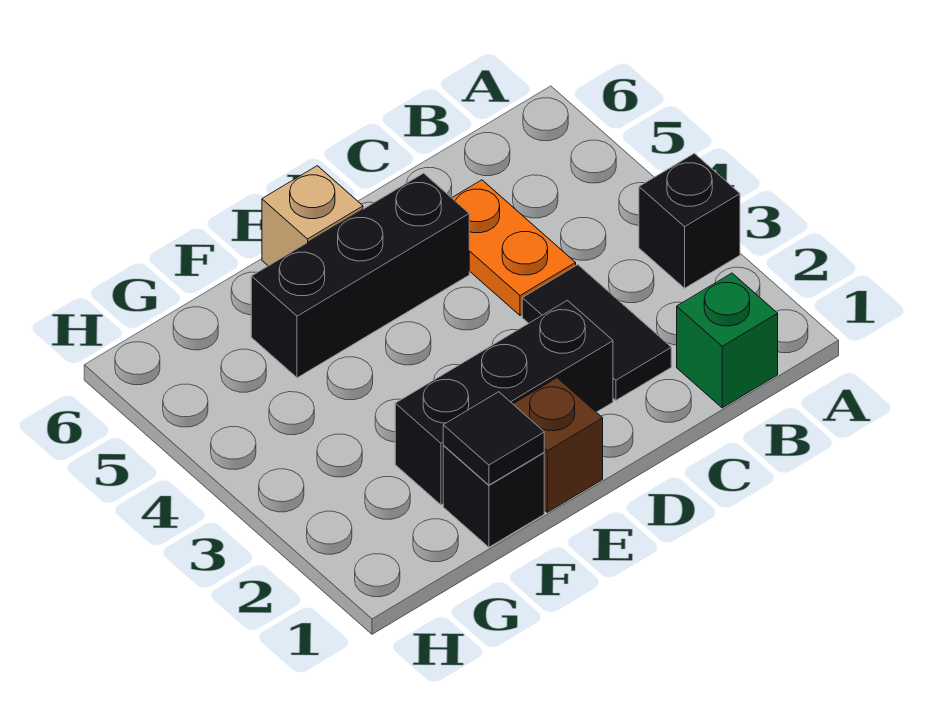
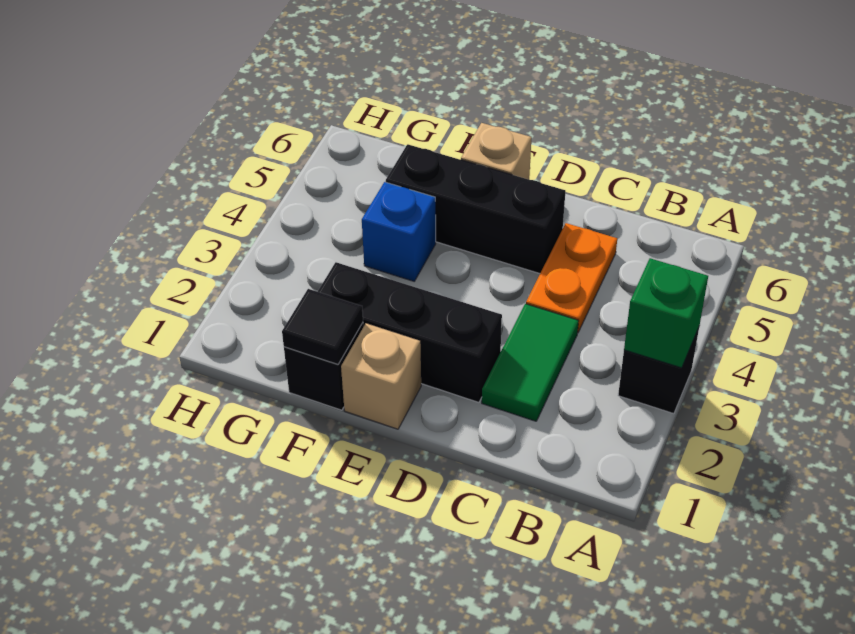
green brick B1 level 1 -> green brick A3 level 2
black tile C2:C3 level 1 -> green tile C2:C3 level 1
brown brick E1 level 1 -> tan brick E1 level 1
none -> blue brick F4 level 1

